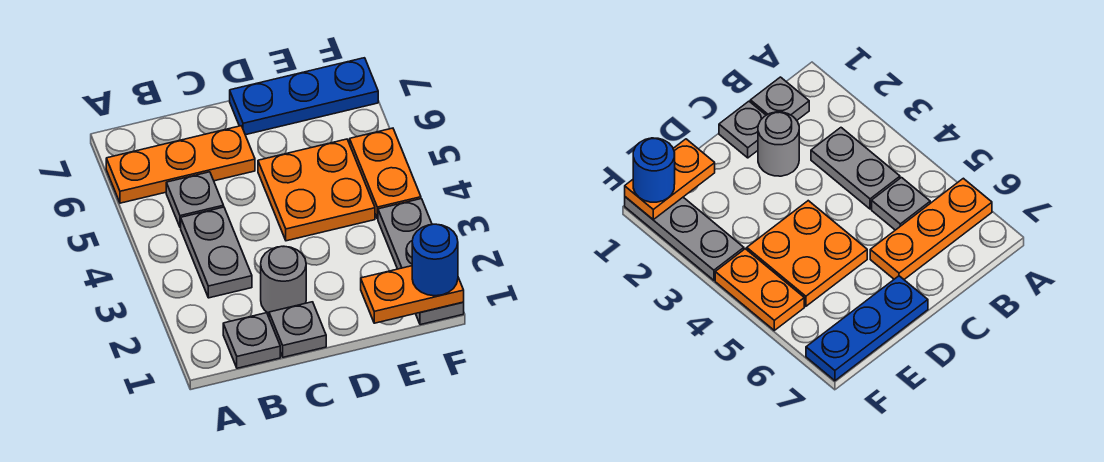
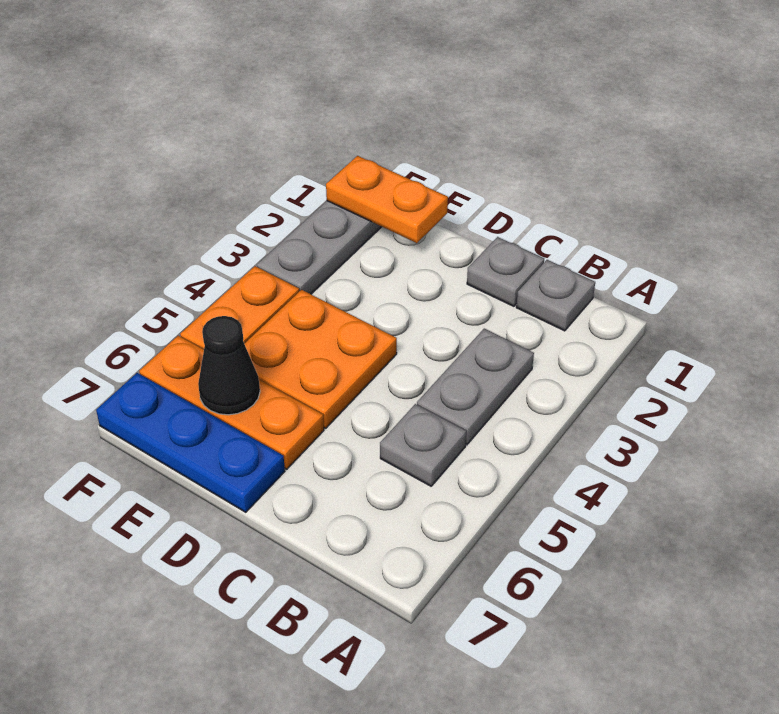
orange plate A6:C6 level 1 -> orange plate D6:F6 level 1
grey round brick C2 level 1 -> none
none -> black cone E6 level 2
blue round brick F1 level 3 -> none

